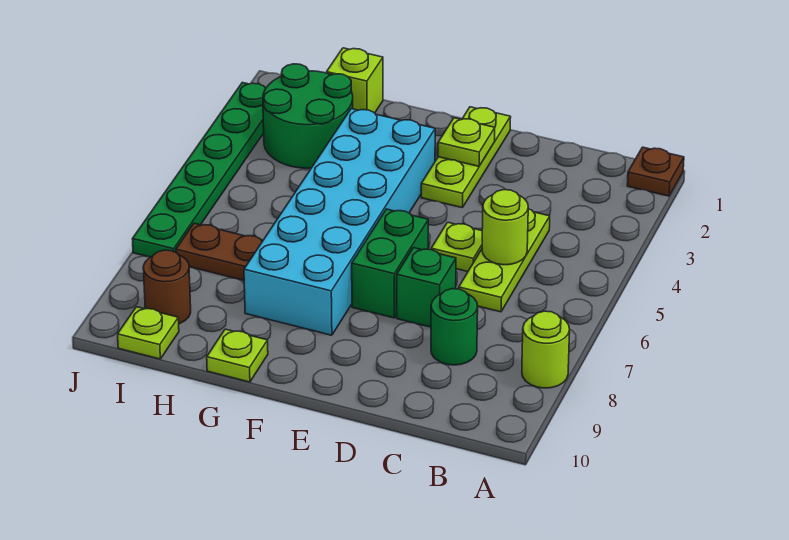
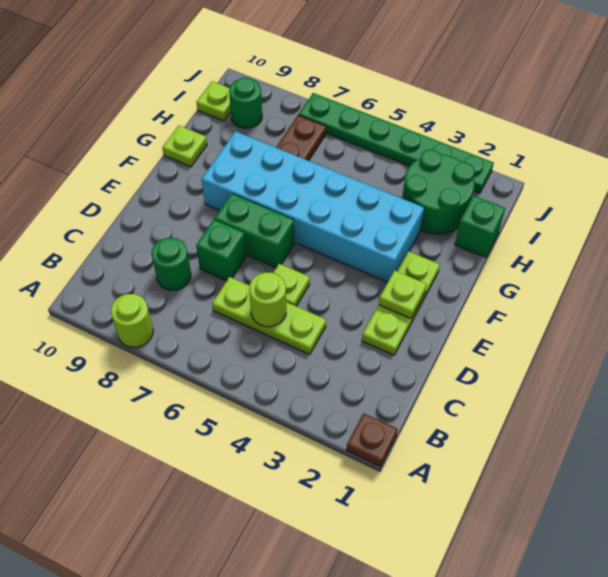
lime plate E1:E3 level 1 -> lime plate D2:F2 level 1
lime brick H1 level 1 -> green brick H1 level 1
brown round brick I9 level 1 -> green round brick I9 level 1

